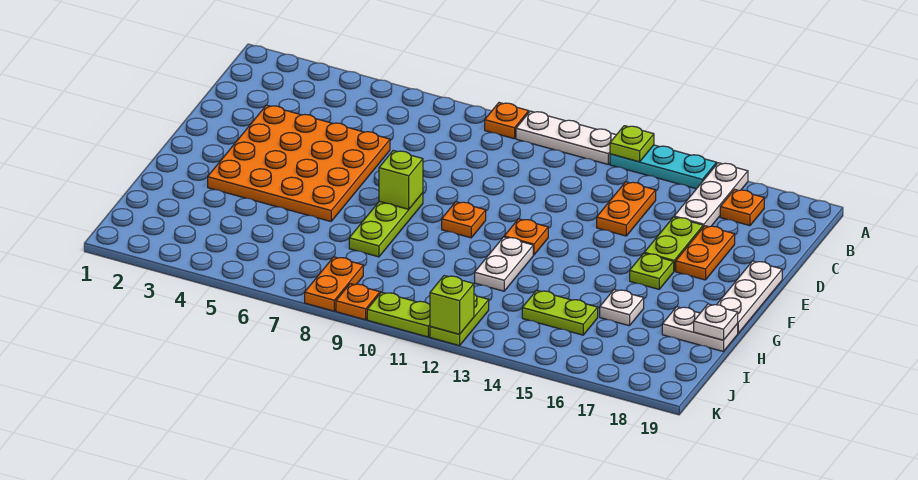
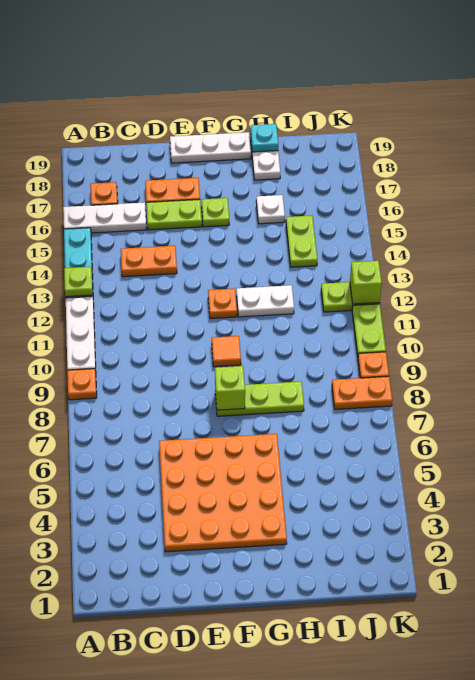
orange plate F10 level 1 -> orange tile F10 level 1
white plate H19 level 2 -> cyan plate H19 level 2

